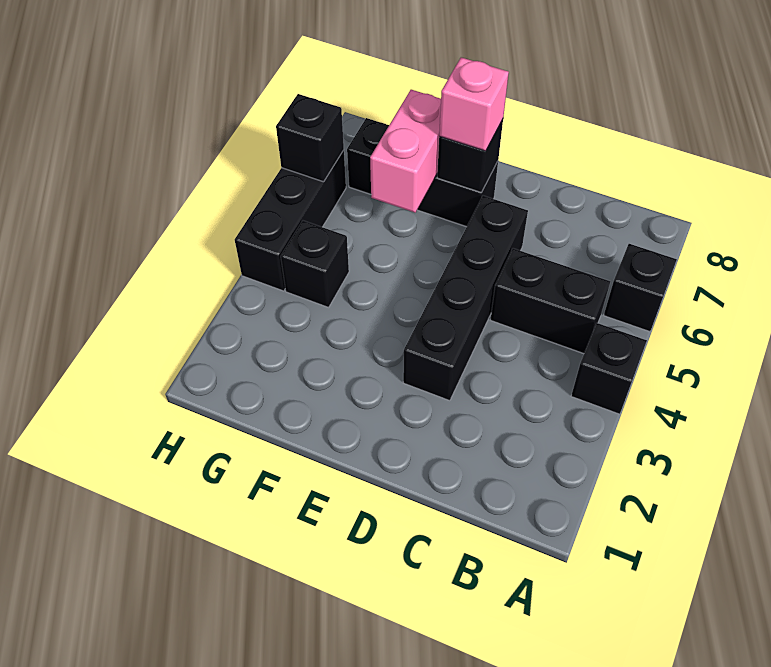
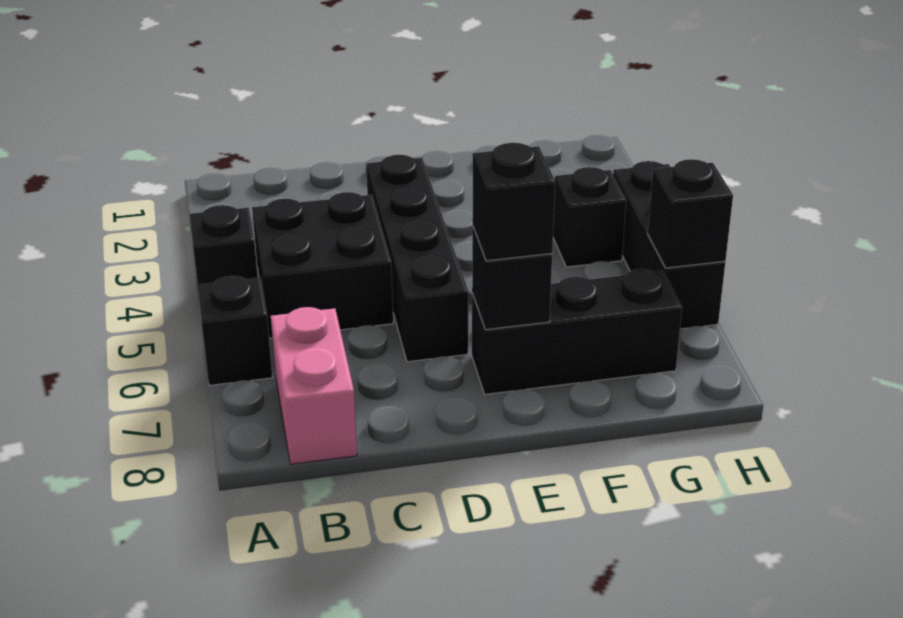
black brick B5:C5 level 1 -> black brick B4:C5 level 1
pink brick E7 level 3 -> black brick E7 level 3
pink brick F6:F7 level 2 -> pink brick B7:B8 level 1

